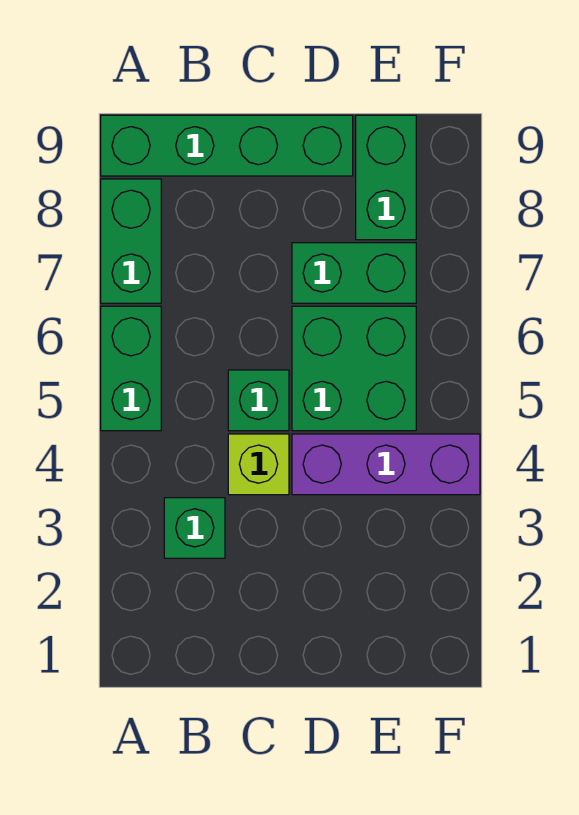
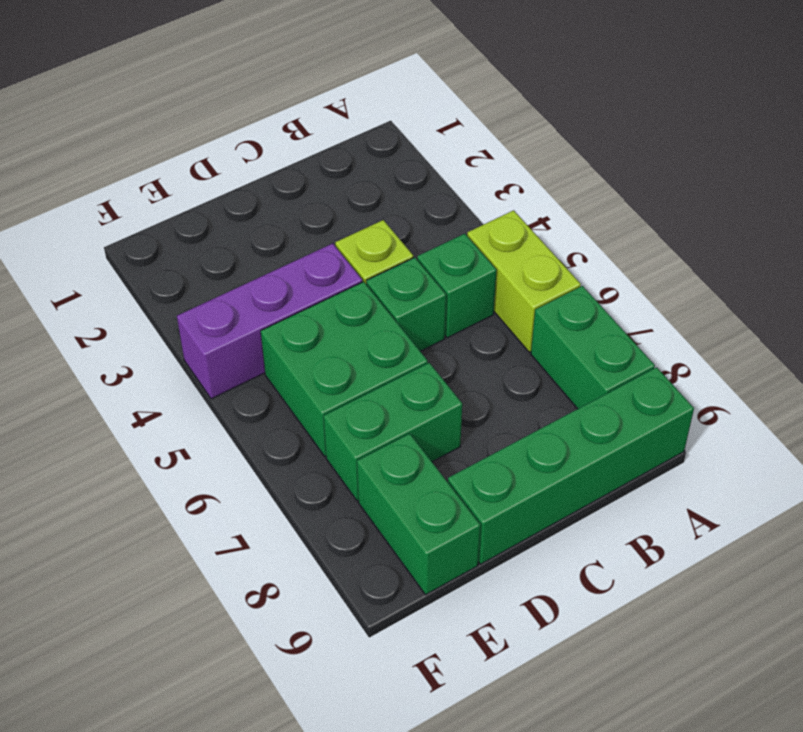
green brick A5:A6 level 1 -> lime brick A5:A6 level 1
green brick B3 level 1 -> green brick B5 level 1

